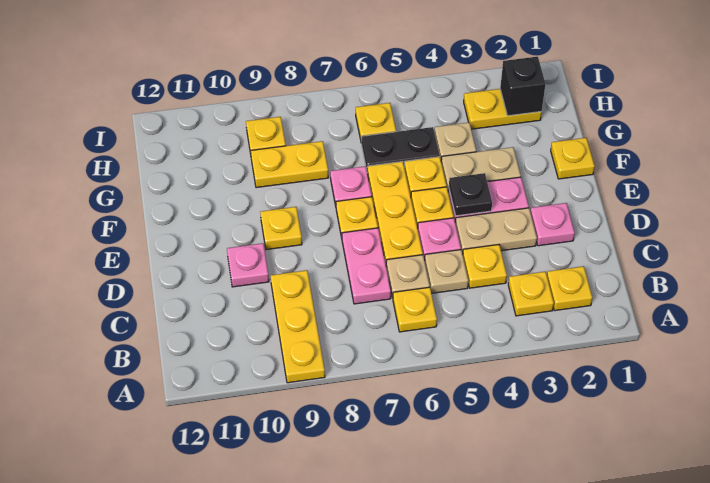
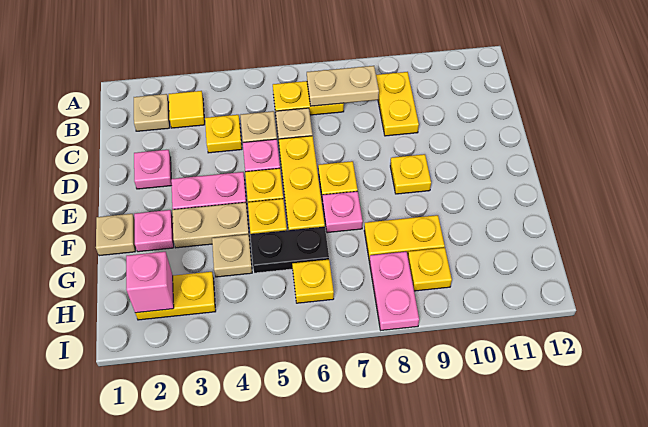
yellow plate A9:C9 level 1 -> yellow plate B9:C9 level 1
yellow plate B2 level 1 -> tan plate B2 level 1
yellow plate B3 level 1 -> yellow tile B3 level 1
yellow plate B6 level 1 -> yellow plate B6:B7 level 1
pink plate C7:D7 level 1 -> pink plate H8:I8 level 1
tan plate D3:D4 level 1 -> tan plate B7:B8 level 2
pink plate D10 level 1 -> pink plate F2 level 1
black plate E4 level 2 -> none
yellow plate F1 level 1 -> tan plate F1 level 1
black brick H2 level 2 -> pink brick H2 level 2

